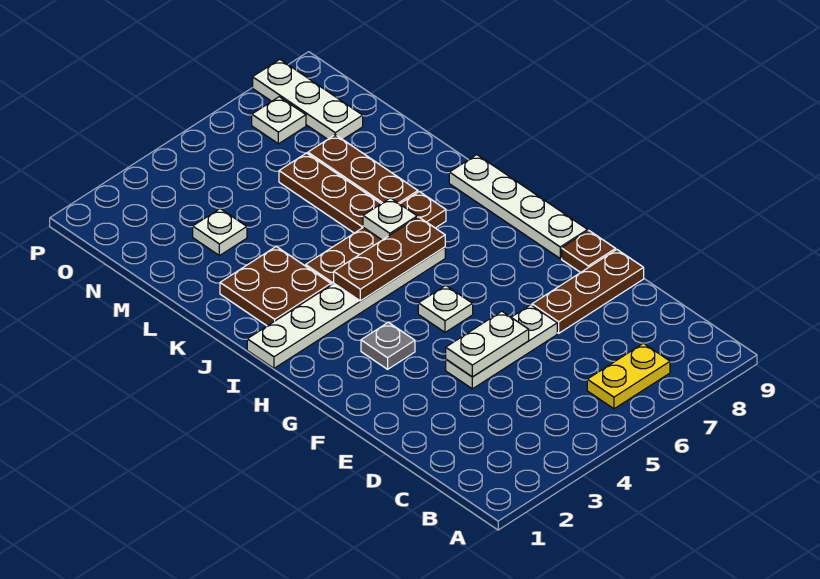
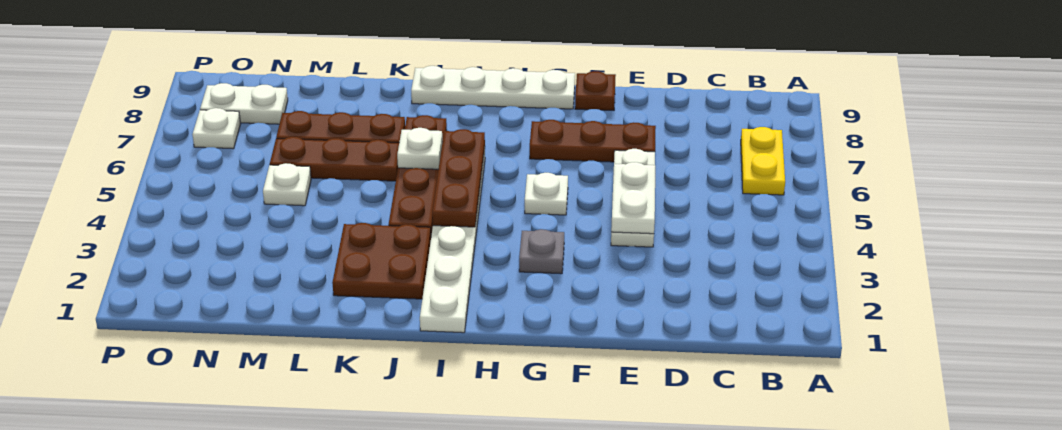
brown plate E7:E9 level 1 -> brown plate E7:G7 level 1
white plate M3 level 1 -> white plate M5 level 1
white plate N8:P8 level 1 -> white plate N8:O8 level 1

